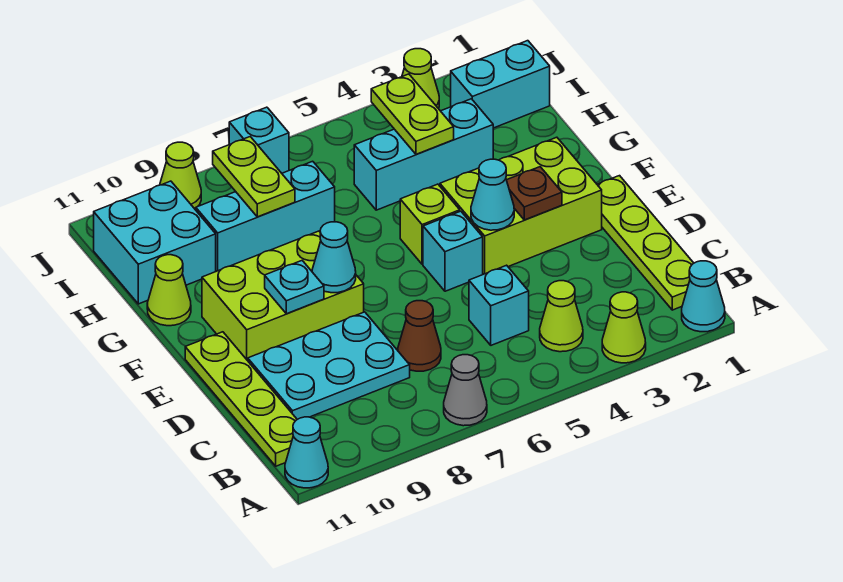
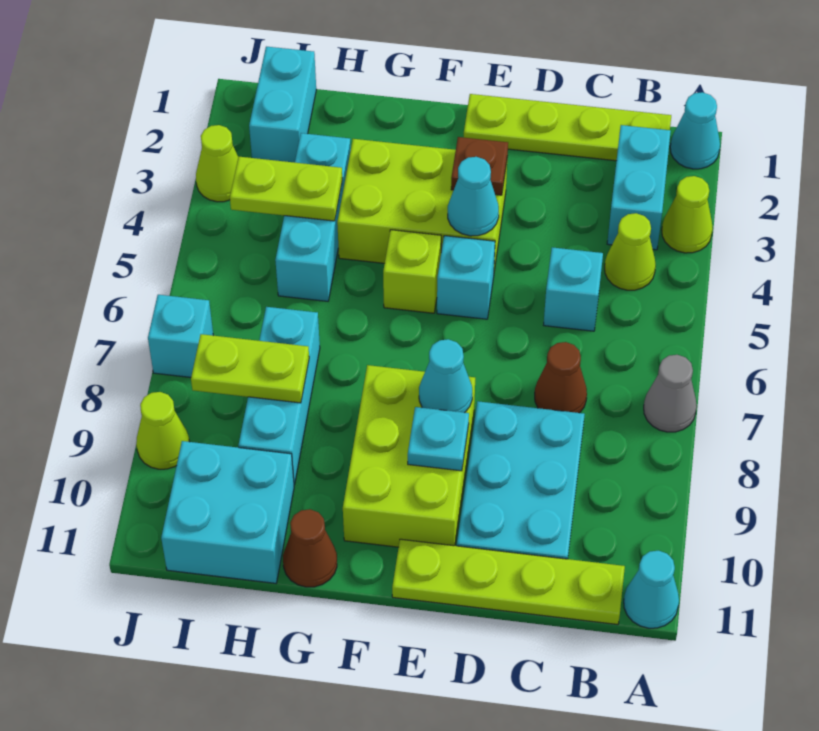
none -> cyan brick B2:B3 level 1
lime brick E2:F4 level 1 -> lime brick E3:G4 level 1
lime cone G11 level 1 -> brown cone G11 level 1

